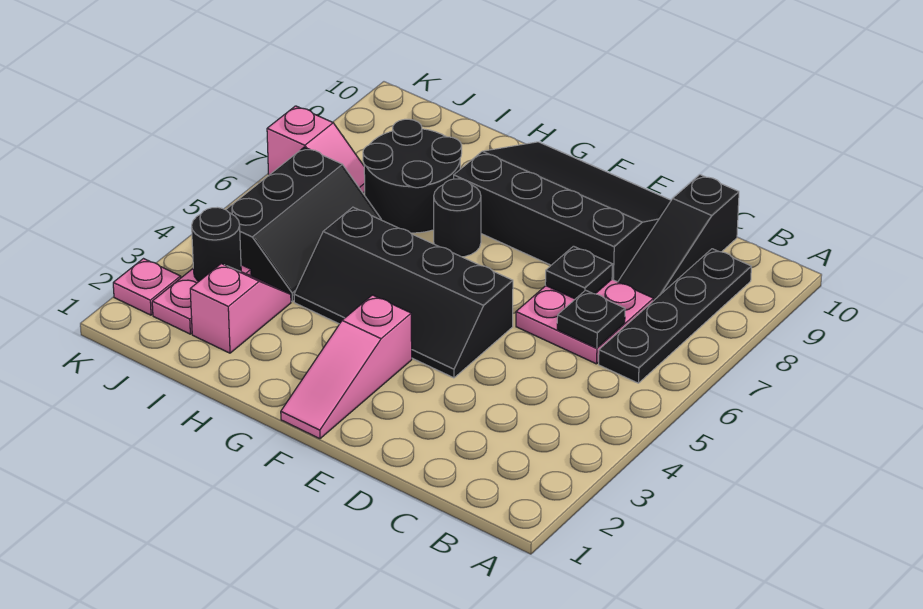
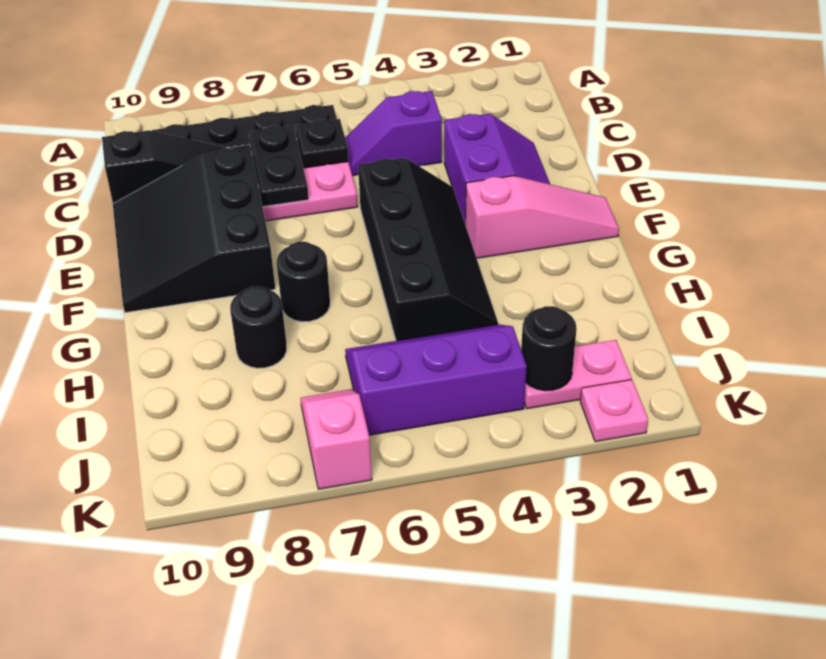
none -> purple slope C4:C5 level 1 top 4
none -> purple slope D2:E3 level 1 top 3
black plate D7 level 2 -> black plate C7:D7 level 2
black slope D8:G10 level 1 top 8 -> black slope D8:F10 level 1 top 8
black round brick H7:I8 level 1 -> black round brick H8 level 1
pink slope I2:I3 level 1 top 2 -> none
black slope I4:J6 level 1 top J -> purple slope I4:J6 level 1 top J

